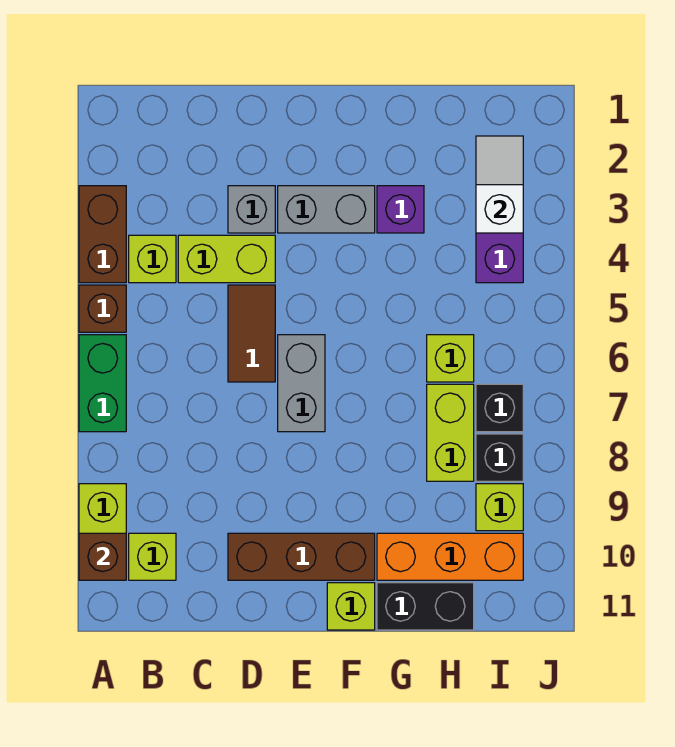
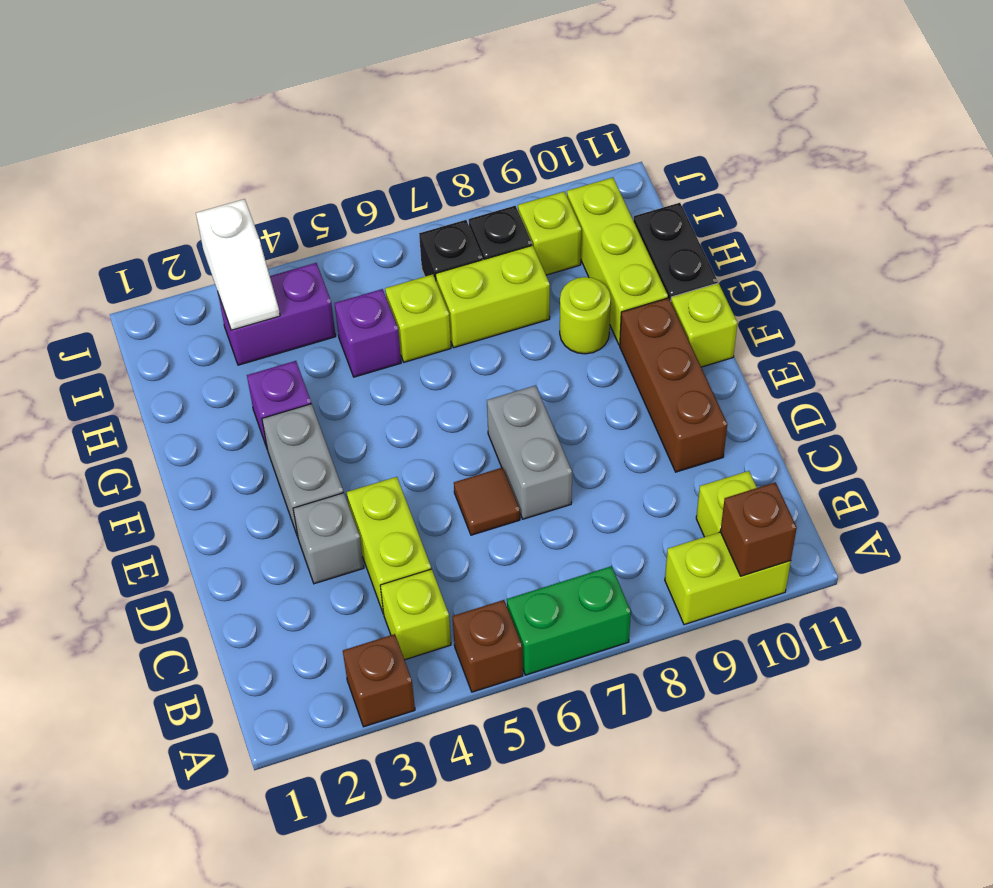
brown brick A3:A4 level 1 -> brown brick A3 level 1
brown tile D5:D6 level 1 -> brown tile D6 level 1
grey brick E6:E7 level 1 -> grey brick D7:E7 level 1
none -> lime round brick G9 level 1
orange brick G10:I10 level 1 -> lime brick G10:I10 level 1
none -> purple brick H5 level 1
white slope I2:I3 level 2 top 3 -> white slope I3:J3 level 2 top J

